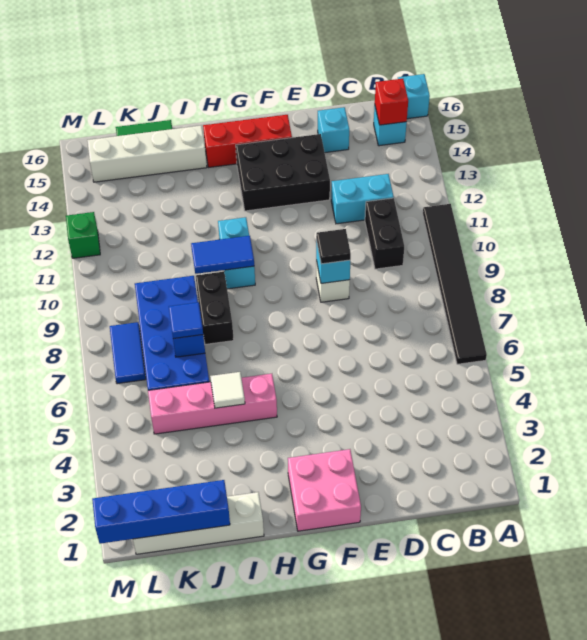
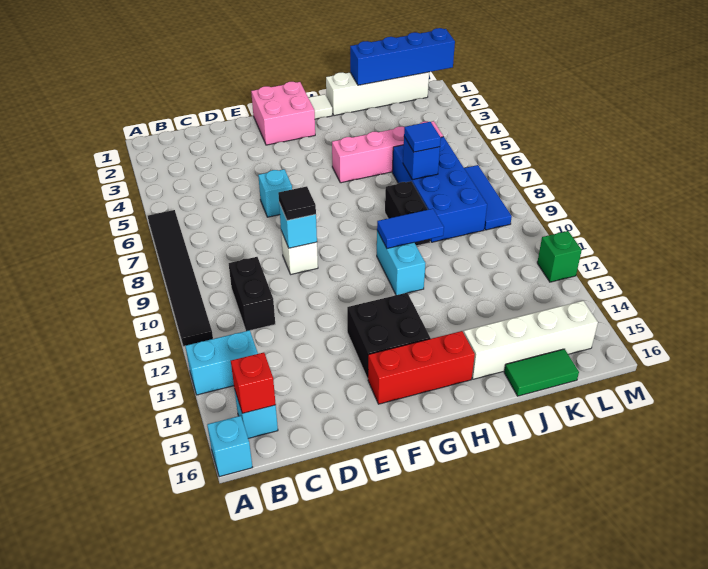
cyan brick C12:D12 level 1 -> cyan brick A13:B13 level 1
cyan brick D15 level 1 -> cyan brick E6 level 1
black brick E13:G14 level 1 -> black brick F13:G14 level 1
white tile I5 level 2 -> white tile H1 level 1
blue tile L7:L8 level 1 -> blue tile L7:L9 level 1

